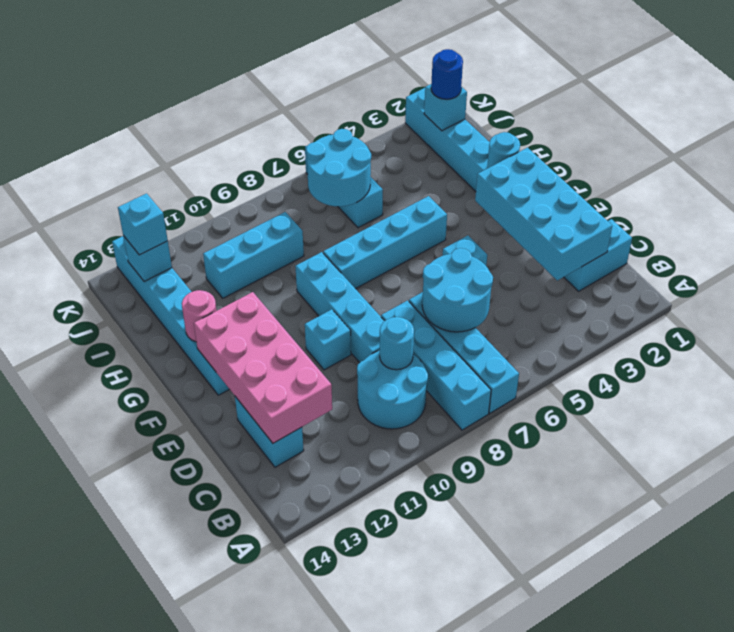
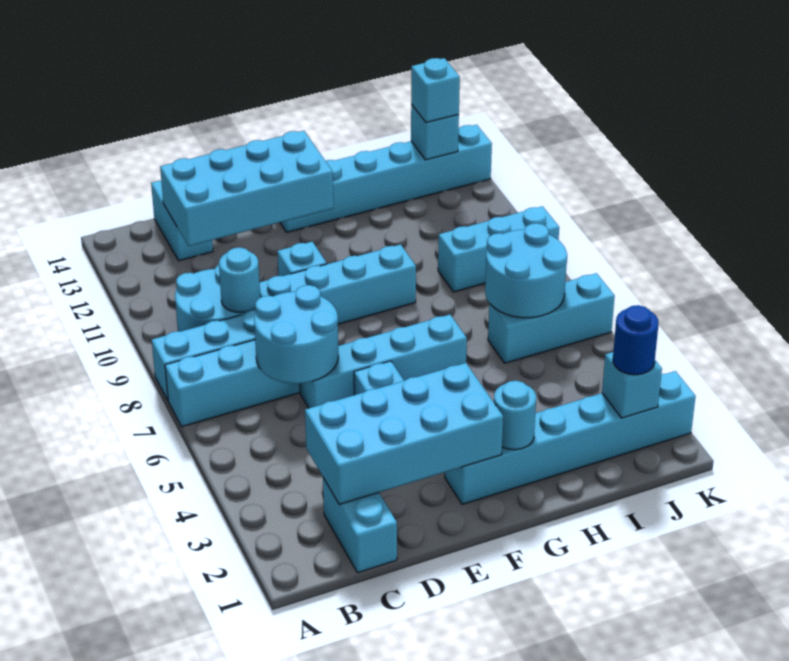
pink brick C12:F13 level 2 -> cyan brick C12:F13 level 2
cyan brick C13:D13 level 1 -> cyan brick C13:C14 level 1
cyan brick G5:G8 level 1 -> cyan brick D6:G6 level 1
pink round brick G13 level 2 -> none
cyan brick I9:I11 level 1 -> cyan brick I9:K9 level 1

